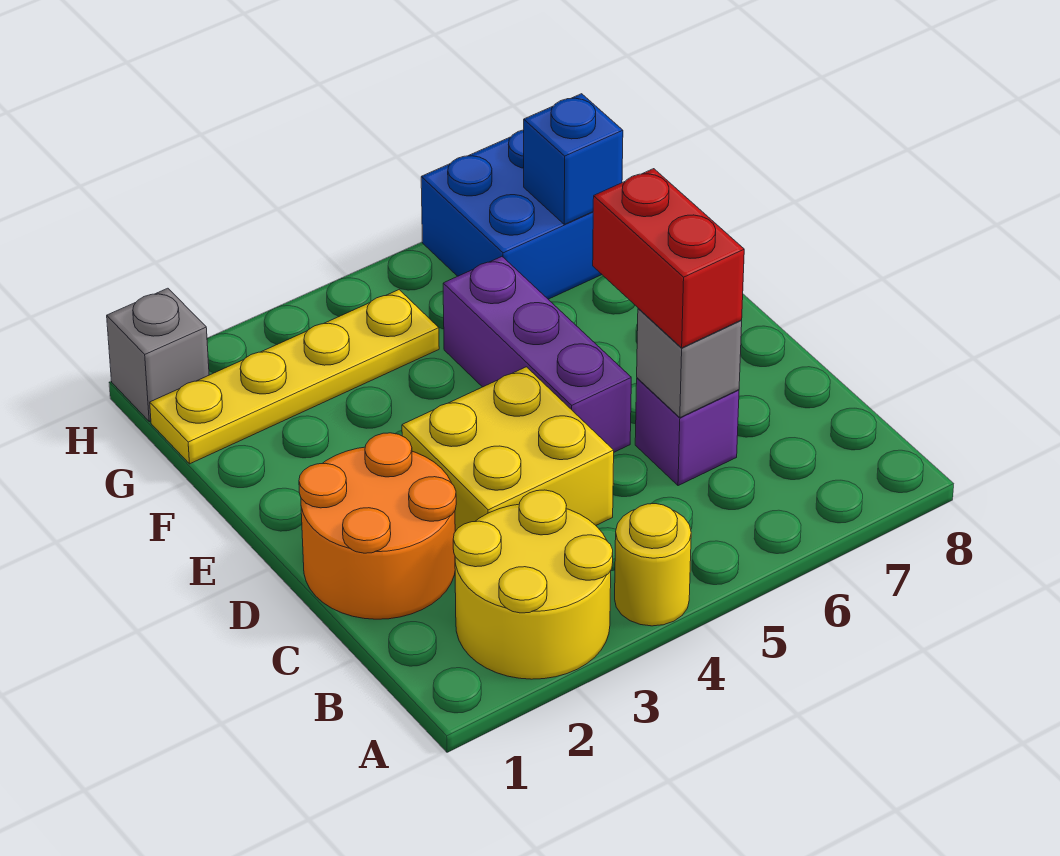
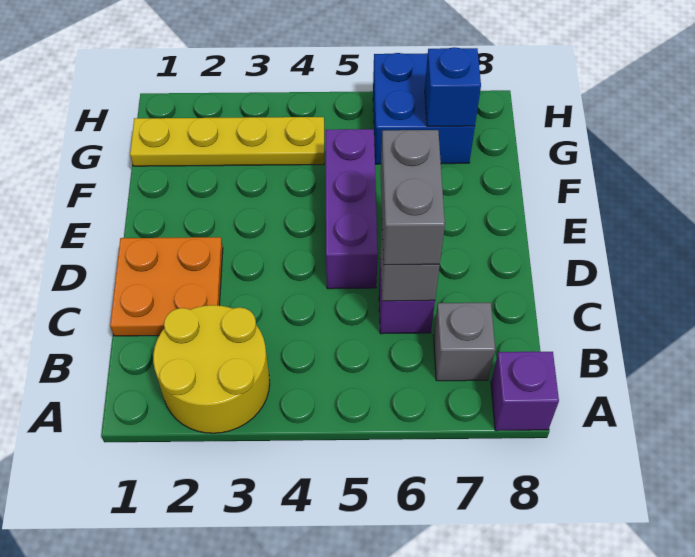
yellow round brick A4 level 1 -> none
none -> purple brick A8 level 1
orange round brick C1:D2 level 1 -> orange plate C1:D2 level 1
yellow brick C3:D4 level 1 -> none
red brick C6:D6 level 3 -> grey brick C6:D6 level 3
grey brick H1 level 1 -> grey brick B7 level 1

